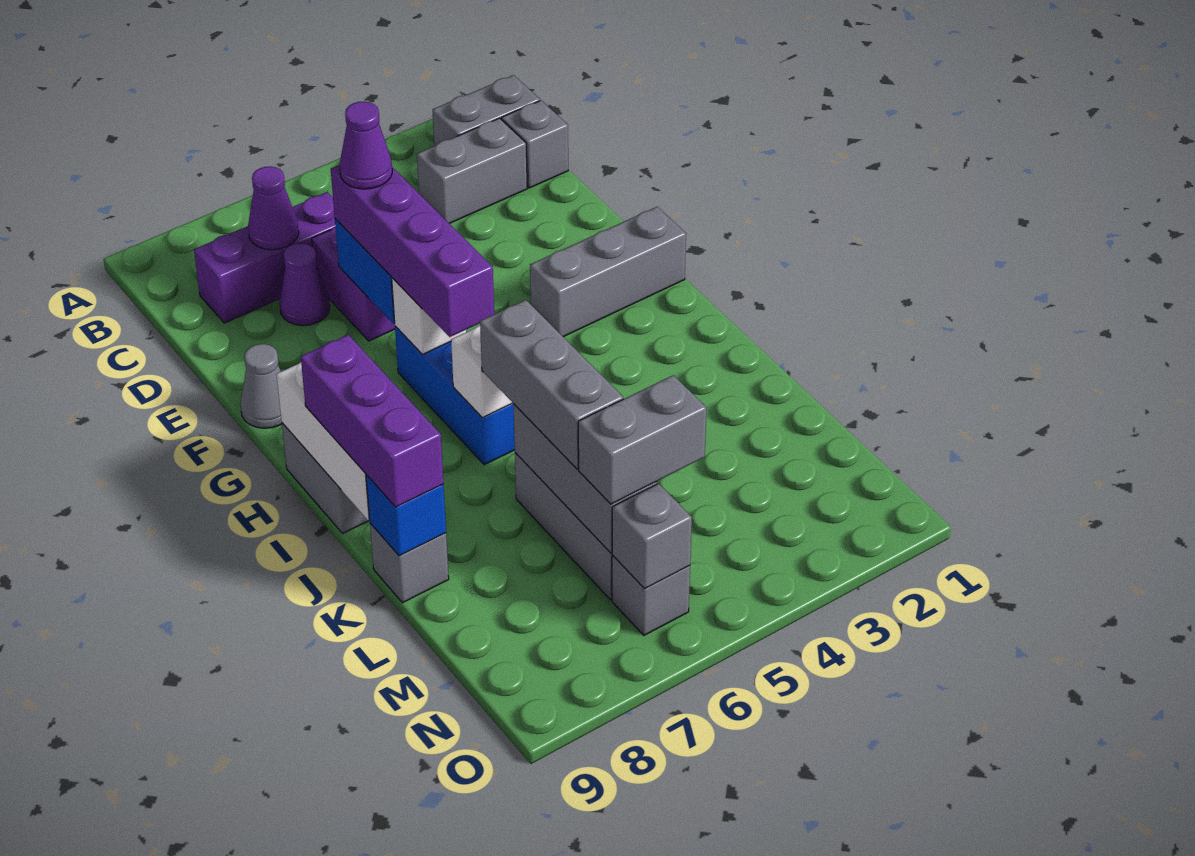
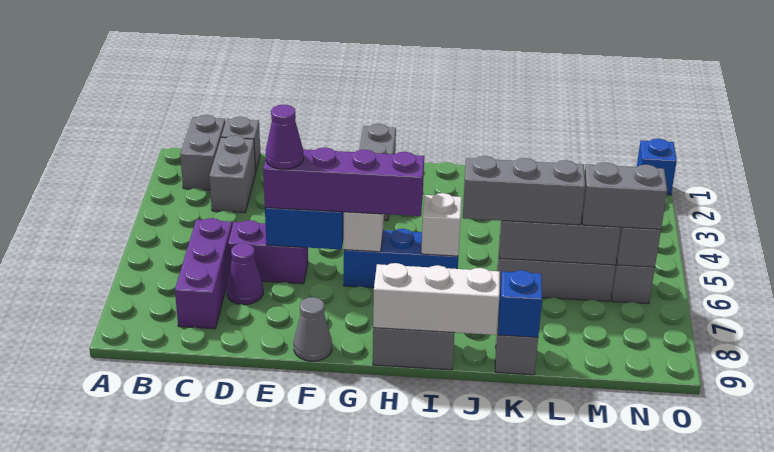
purple cone C7 level 2 -> none
purple brick I9:K9 level 3 -> none
grey brick M5:M6 level 3 -> grey brick M6:N6 level 3
none -> blue brick O1 level 1

